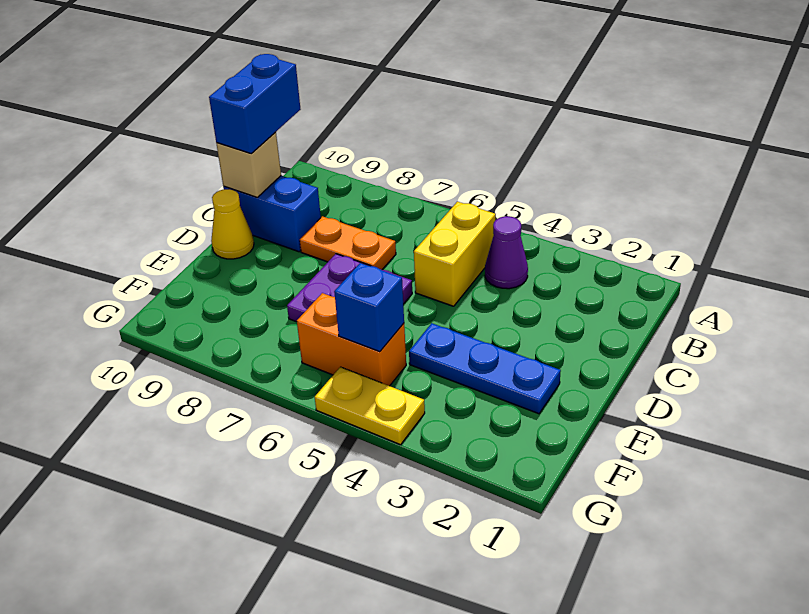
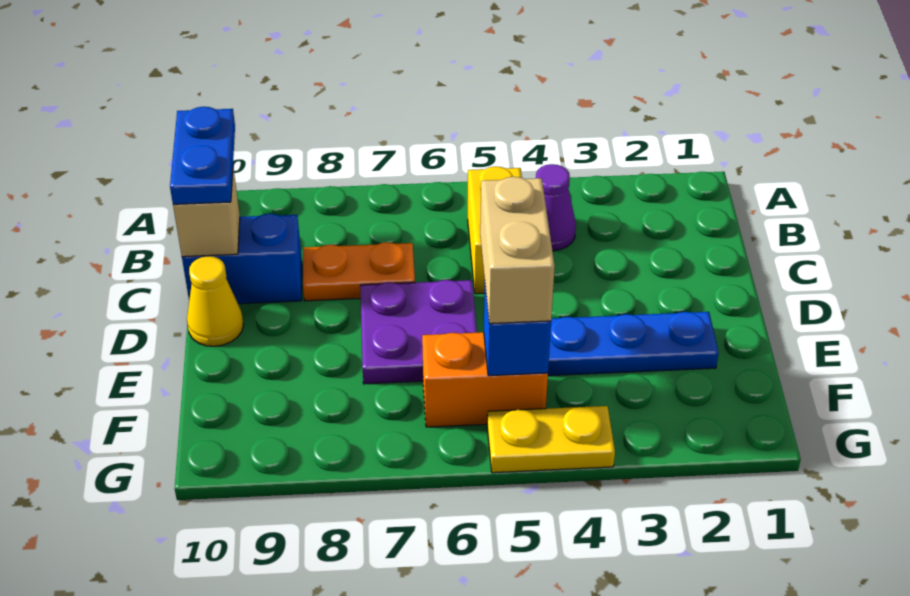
blue brick B10:C10 level 3 -> blue plate B10:C10 level 3
none -> tan brick E5:F5 level 3

